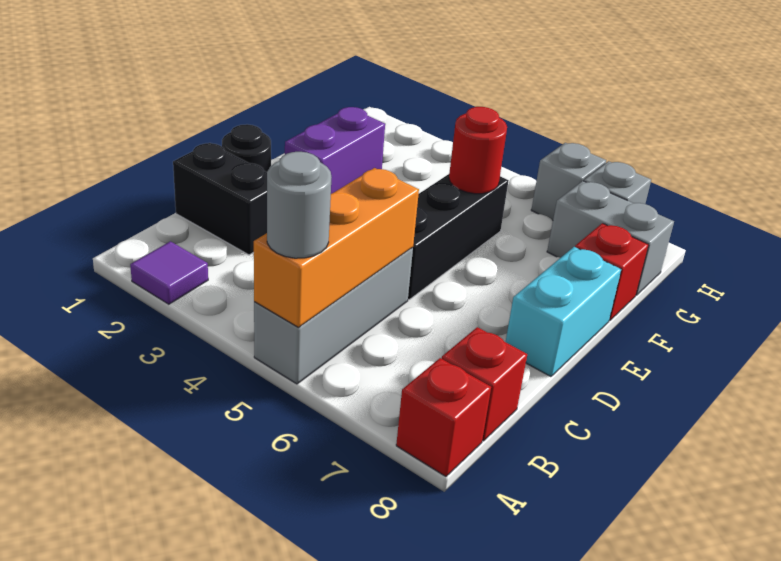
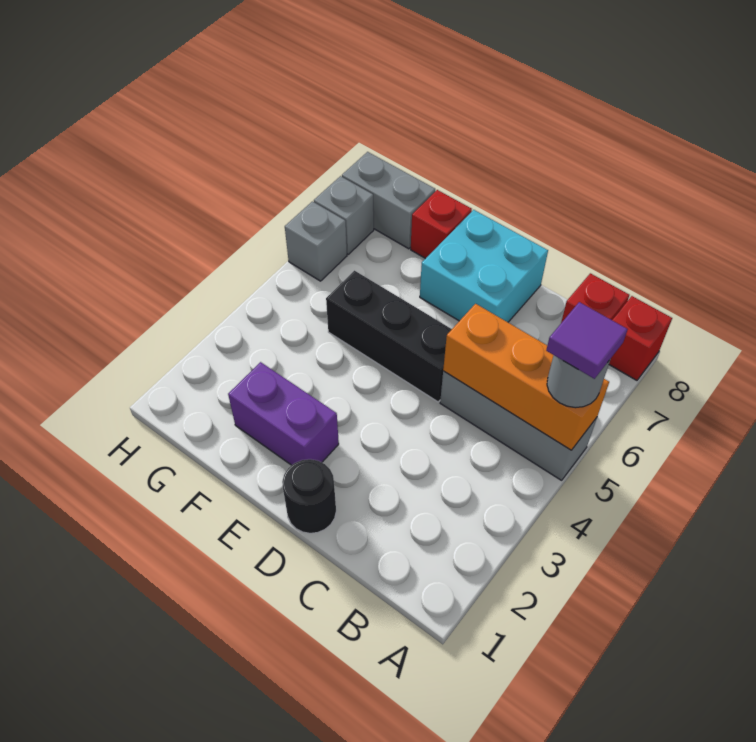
purple tile A2 level 1 -> purple tile A5 level 4
black brick C1:C2 level 1 -> none
cyan brick D8:E8 level 1 -> cyan brick D7:E8 level 1
red round brick F5 level 2 -> none
grey brick G7:G8 level 1 -> grey brick G8:H8 level 1

